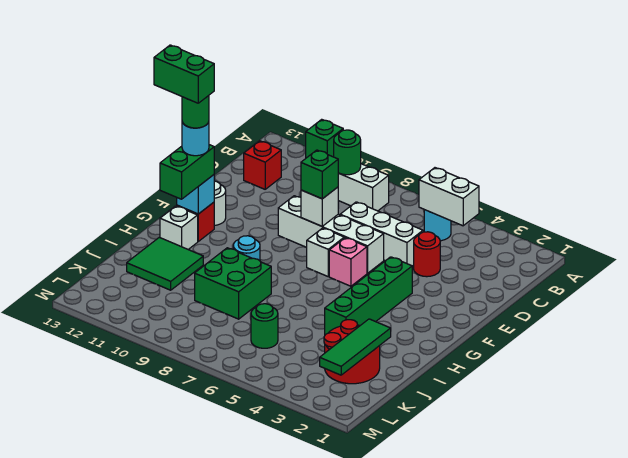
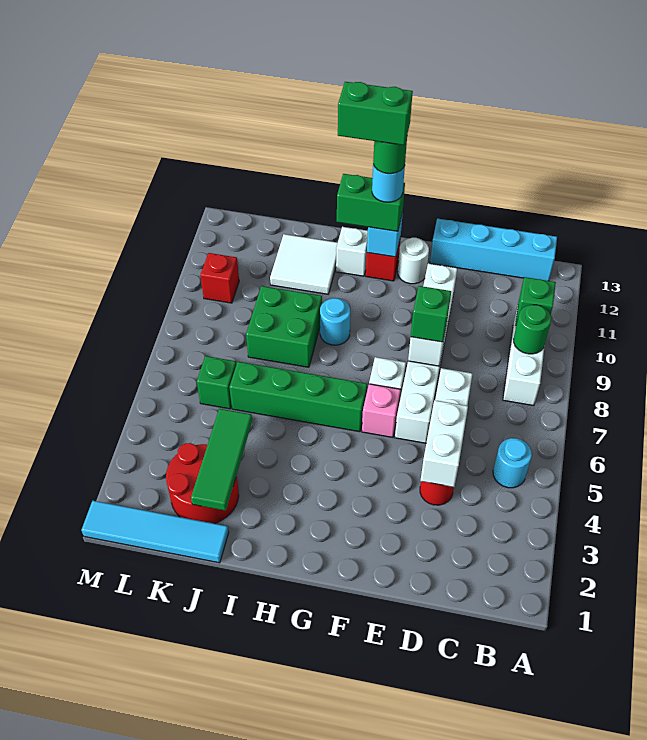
white brick B4:B5 level 2 -> white brick D4:D5 level 2
none -> cyan brick B13:E13 level 1
red brick C12 level 1 -> red brick L10 level 1
white brick E6:E9 level 1 -> white brick E6:E11 level 1
green brick F4:I4 level 1 -> green brick G6:J6 level 1
green brick G12:G13 level 6 -> green brick G12:H12 level 6
green tile I11:J12 level 1 -> white tile I11:J12 level 1
none -> cyan tile J1:M1 level 1
green tile J2:L2 level 2 -> green tile J2:J4 level 2
green round brick K6 level 1 -> green brick K6 level 1

